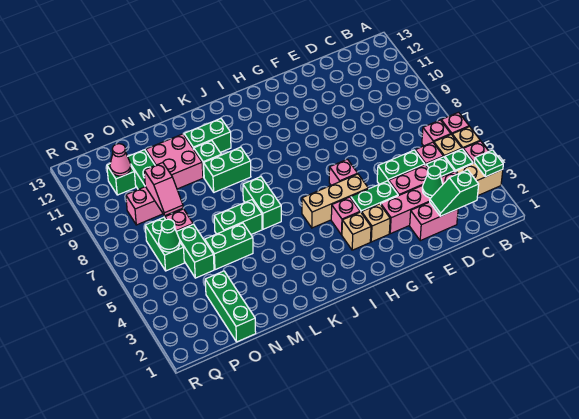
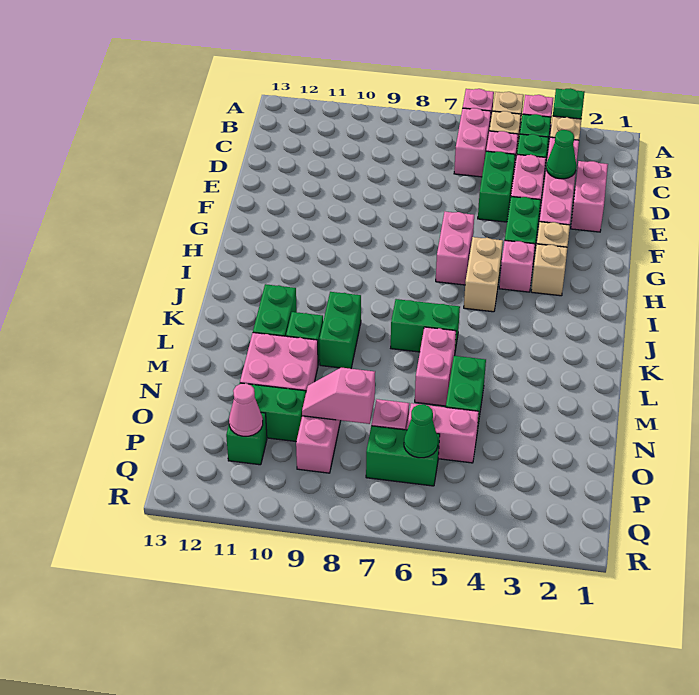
pink brick B6 level 1 -> pink brick B6:C6 level 1
green slope C2:D2 level 2 top C -> none
tan brick G5:I5 level 1 -> tan brick H5:I5 level 1
pink brick G6 level 1 -> pink brick G6:H6 level 1
green brick L6:M6 level 1 -> pink brick L6:M6 level 1
green brick O1:O3 level 1 -> none
green brick O5:O6 level 1 -> pink brick O5:O6 level 1
pink slope O8:O9 level 2 top 9 -> pink slope O8:O9 level 2 top 8

